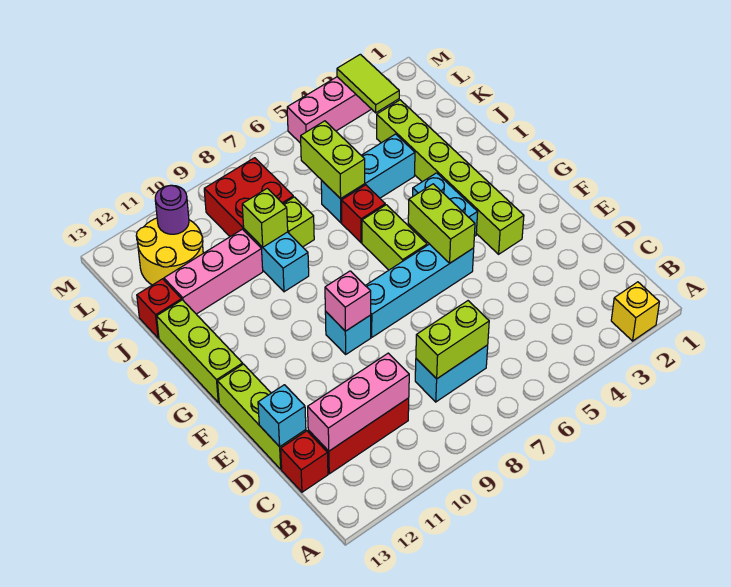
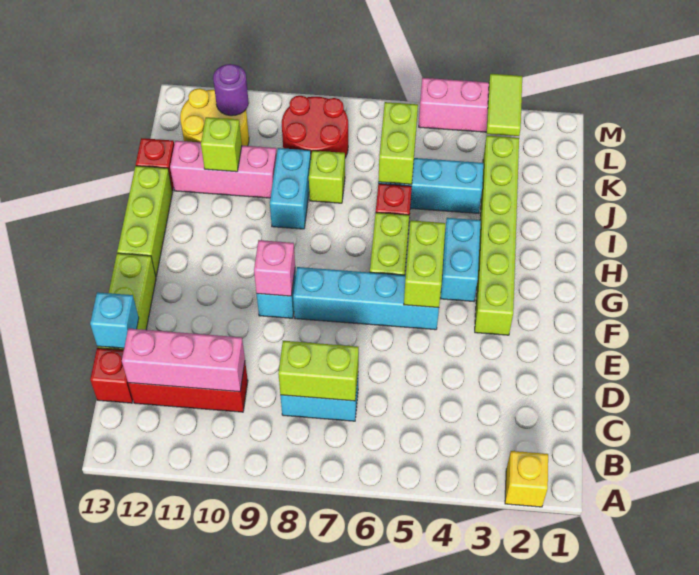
lime brick J9 level 2 -> lime brick J11 level 2
red brick K8:L9 level 1 -> red round brick K8:L9 level 1

